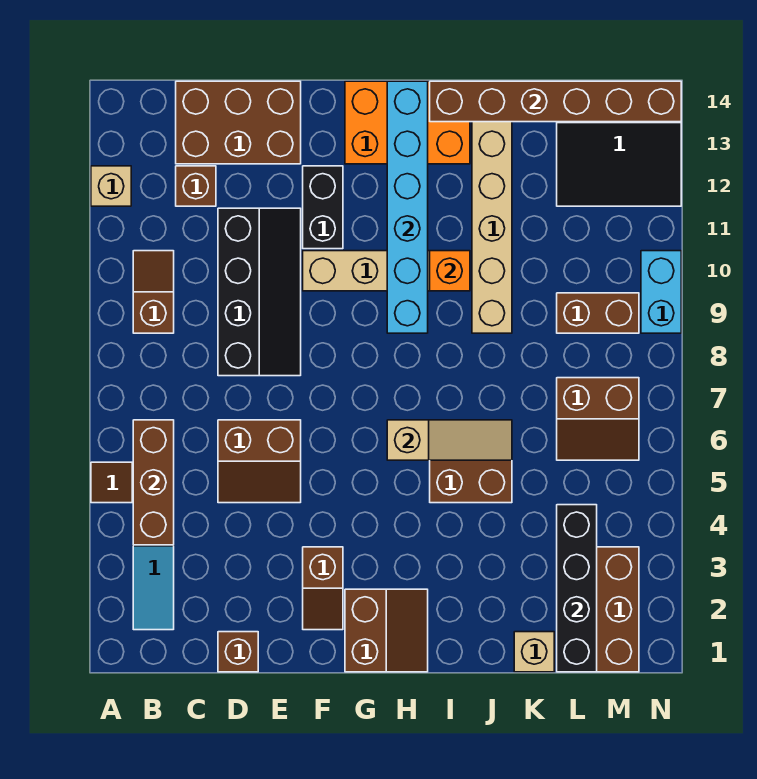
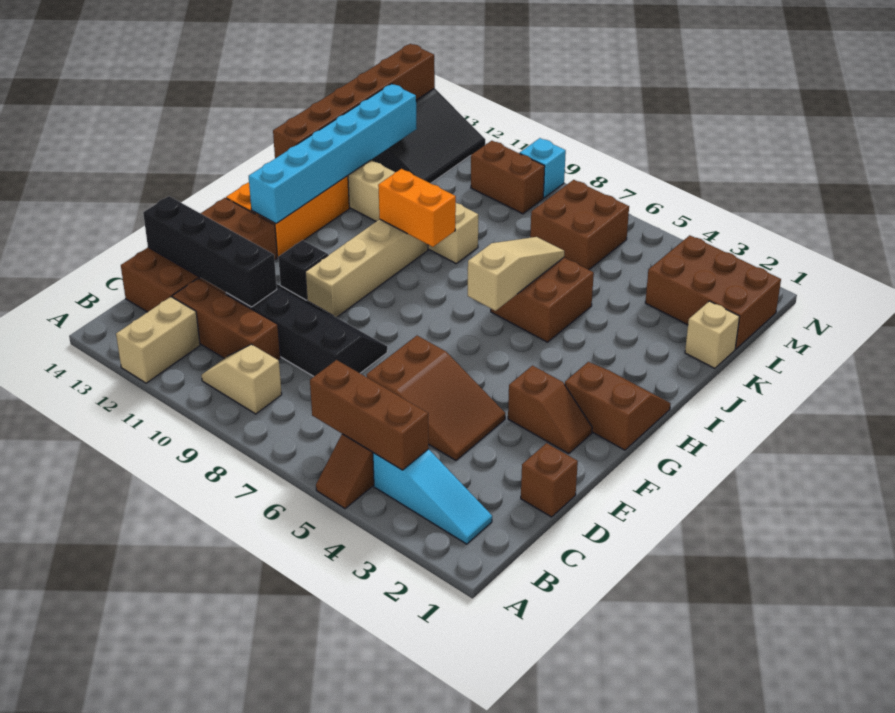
tan brick A12 level 1 -> tan brick A12:B12 level 1
brown slope B9:B10 level 1 top 9 -> tan slope B9:B10 level 1 top 9
brown brick C12 level 1 -> brown brick C10:C12 level 1
brown brick C13:E14 level 1 -> brown brick C13:F14 level 1
brown slope D5:E6 level 1 top 6 -> brown slope D4:E6 level 1 top 6
black brick F11:F12 level 1 -> black brick F11 level 1
cyan brick H9:H14 level 2 -> cyan brick G13:L13 level 2
orange brick I10 level 2 -> orange brick I9:I10 level 2
black brick L1:L4 level 2 -> black brick D11:D14 level 2
brown slope L6:M7 level 1 top 7 -> brown brick L6:M7 level 1
brown brick L9:M9 level 1 -> brown brick M9:M10 level 1
cyan brick N9:N10 level 1 -> cyan brick N9 level 1

